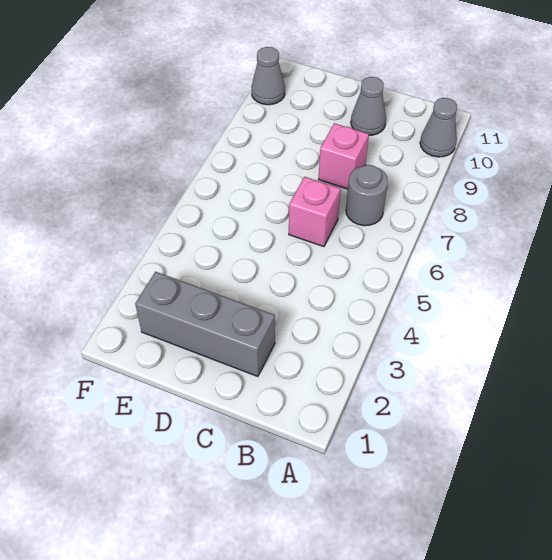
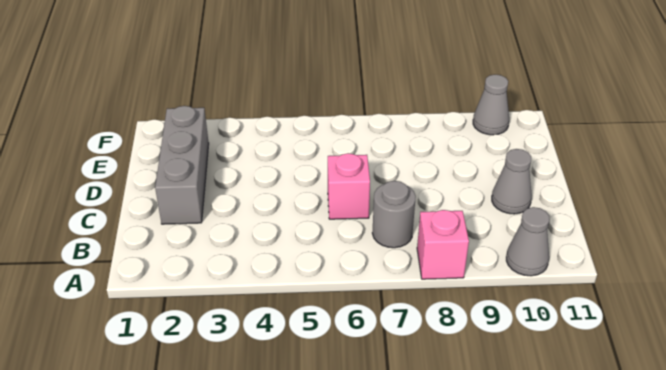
pink brick C8 level 1 -> pink brick A8 level 1

